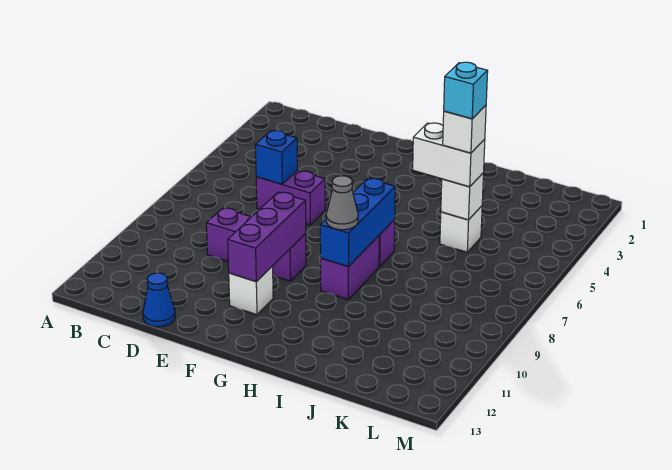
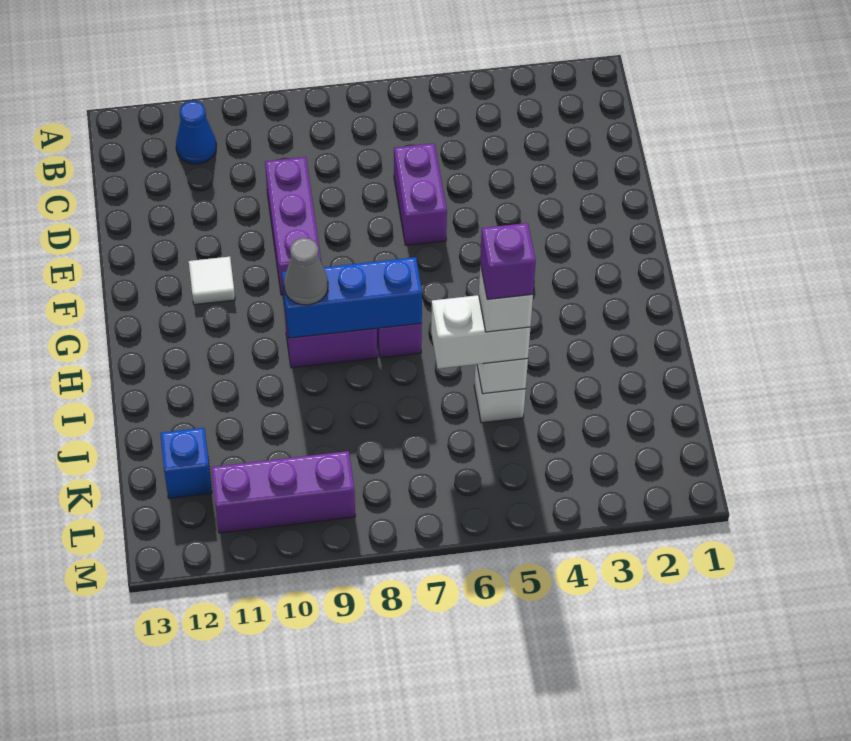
blue brick D6 level 2 -> blue brick K12 level 1
blue cone D13 level 1 -> blue cone B11 level 1
purple brick F9:F11 level 2 -> purple brick L9:L11 level 1
white brick F11 level 1 -> white tile F11 level 1
white brick I5:J5 level 3 -> white brick J5:J6 level 3
cyan brick J5 level 5 -> purple brick J5 level 5

